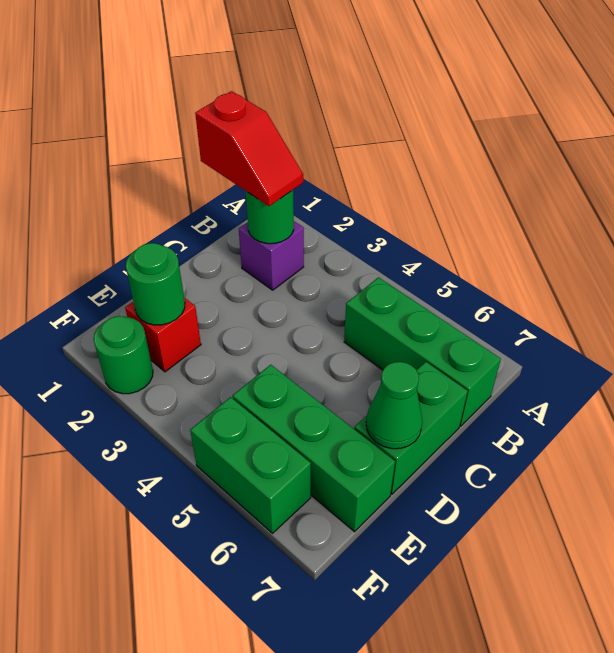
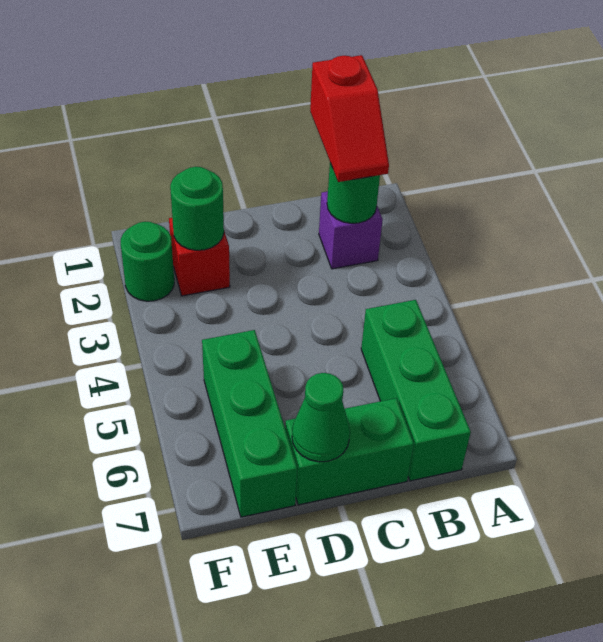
green brick F5:F6 level 1 -> none

